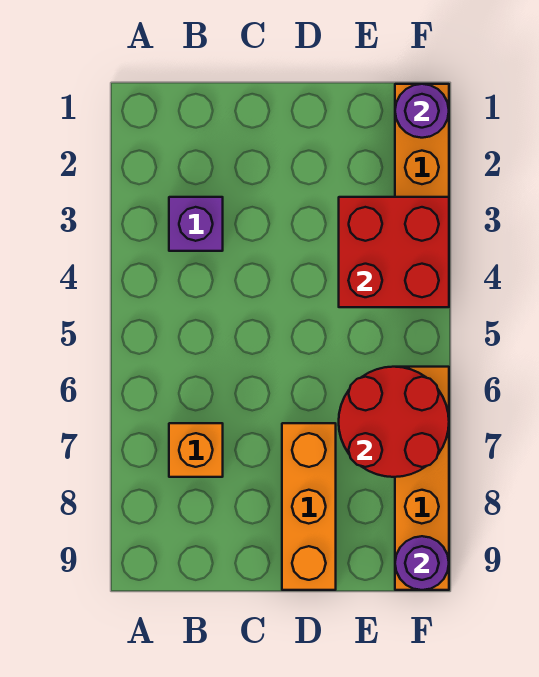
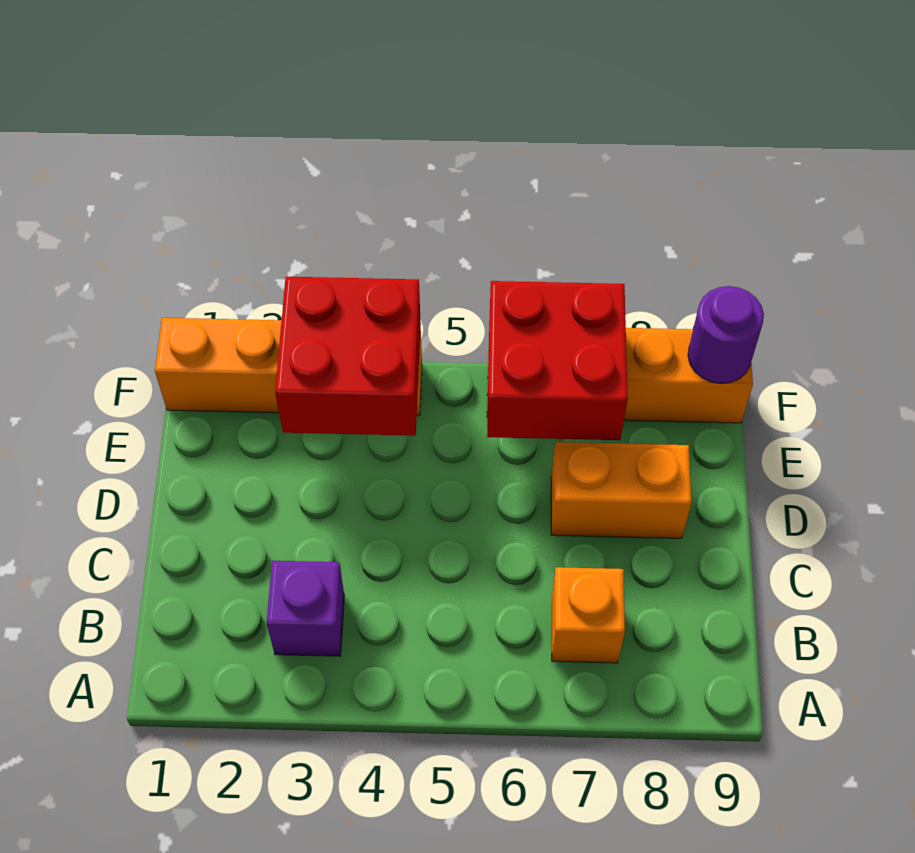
orange brick D7:D9 level 1 -> orange brick D7:D8 level 1
red round brick E6:F7 level 2 -> red brick E6:F7 level 2
purple round brick F1 level 2 -> none

